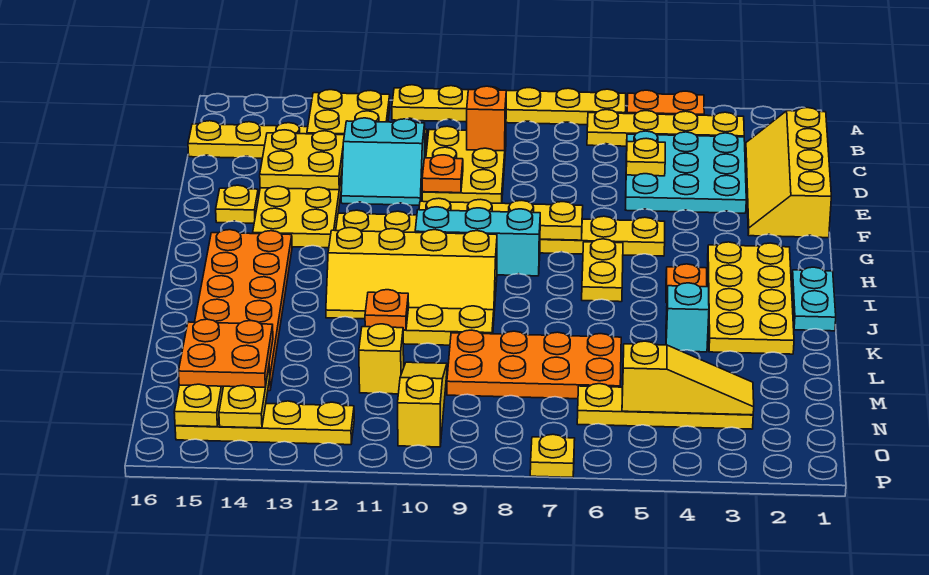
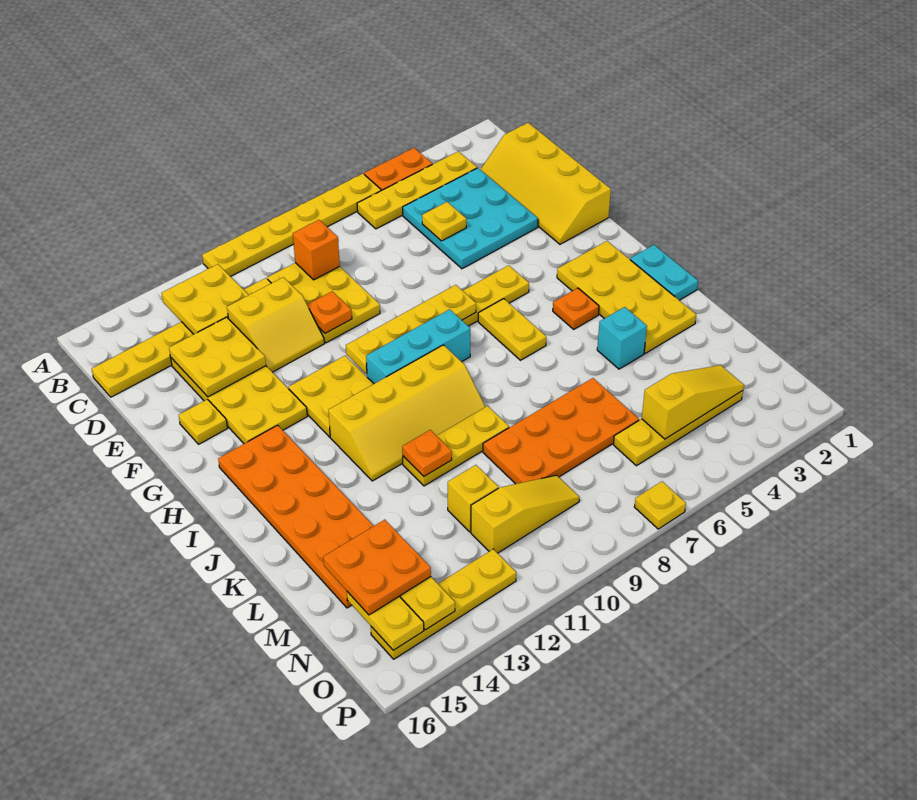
cyan slope D11:E12 level 1 top D -> yellow slope D11:E12 level 1 top D
yellow slope M10:O10 level 1 top O -> yellow slope N9:N11 level 1 top 11

